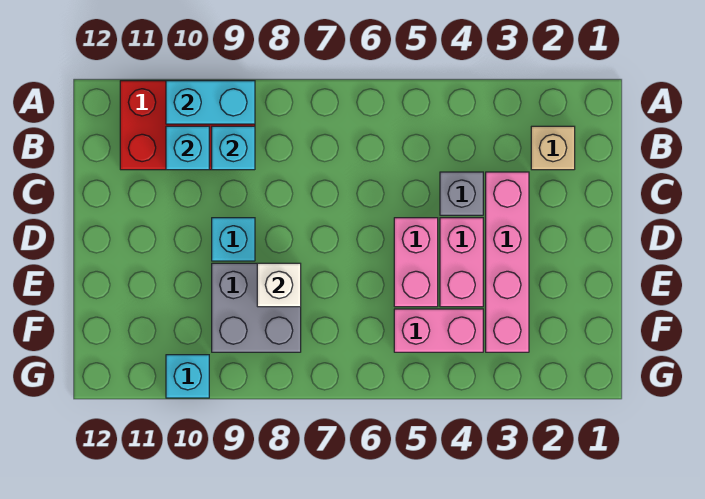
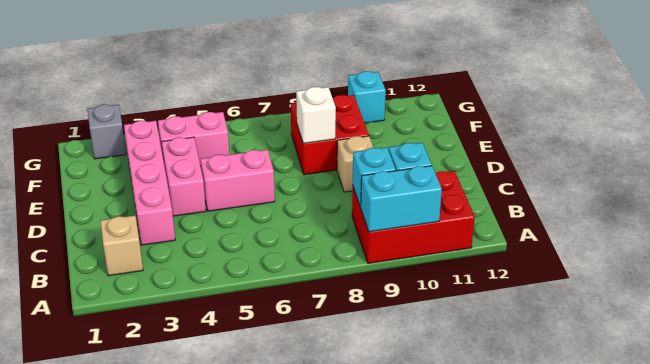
grey brick C4 level 1 -> grey brick G2 level 1
pink brick D5:E5 level 1 -> pink brick D5:D6 level 1
cyan brick D9 level 1 -> tan brick D9 level 1
grey brick E8:F9 level 1 -> red brick E8:F9 level 1

